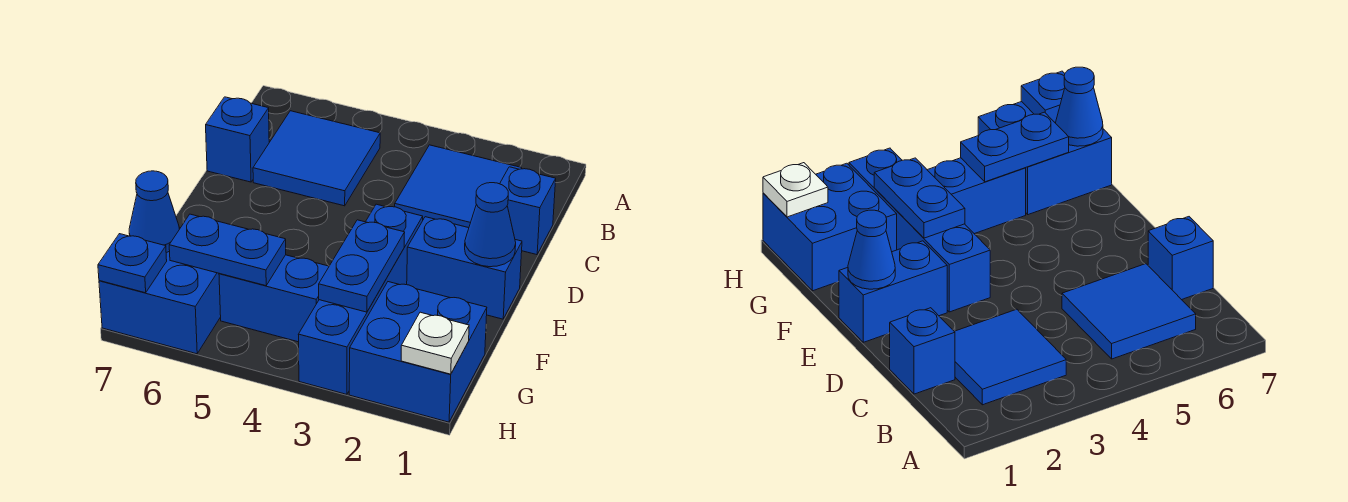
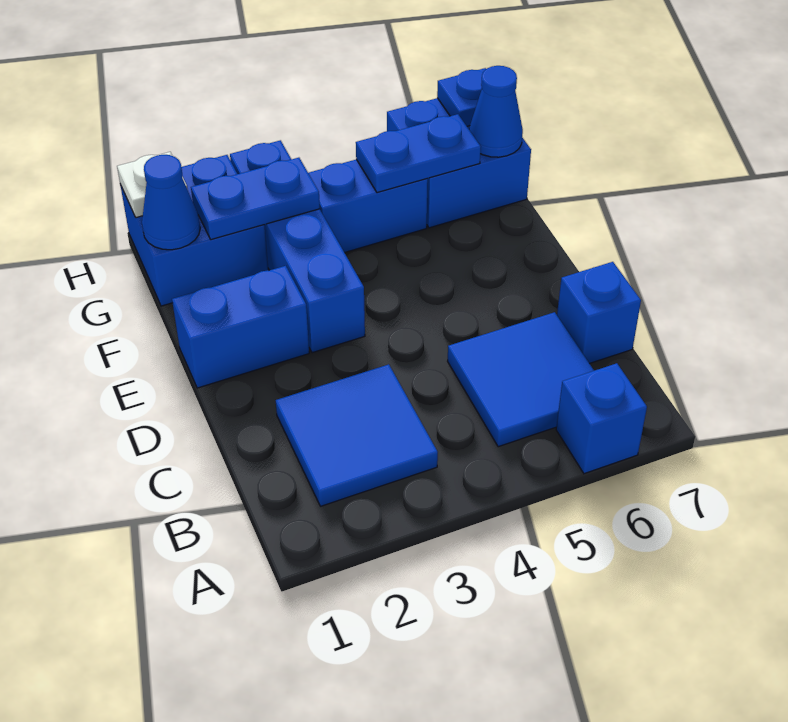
blue brick C1 level 1 -> blue brick A6 level 1
blue cone E1 level 2 -> blue cone G1 level 2
blue plate F3:G3 level 2 -> blue plate G2:G3 level 2

